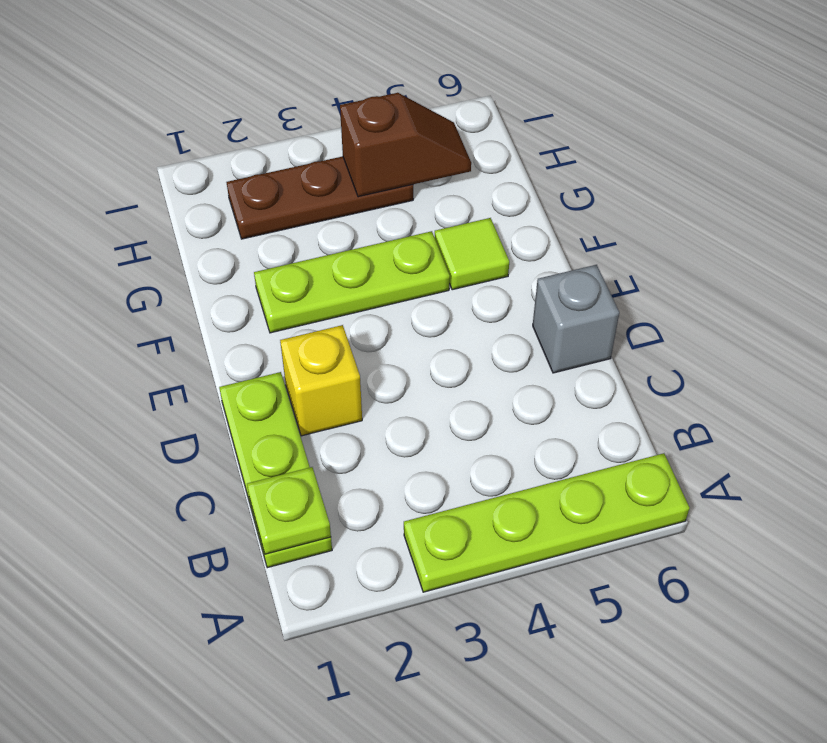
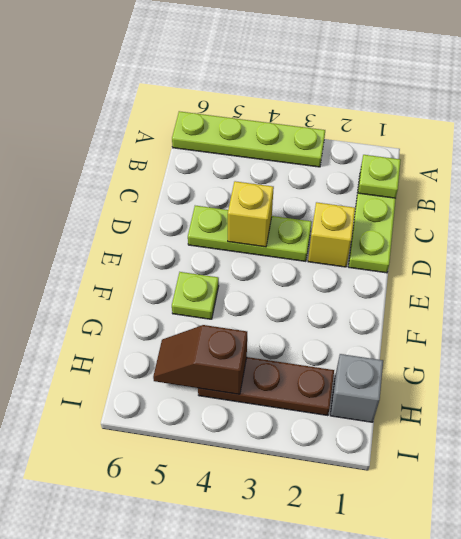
none -> yellow brick D4 level 2
grey brick D6 level 1 -> grey brick H1 level 1
lime plate F2:F4 level 1 -> lime plate D3:D5 level 1
lime tile F5 level 1 -> lime plate F5 level 1

